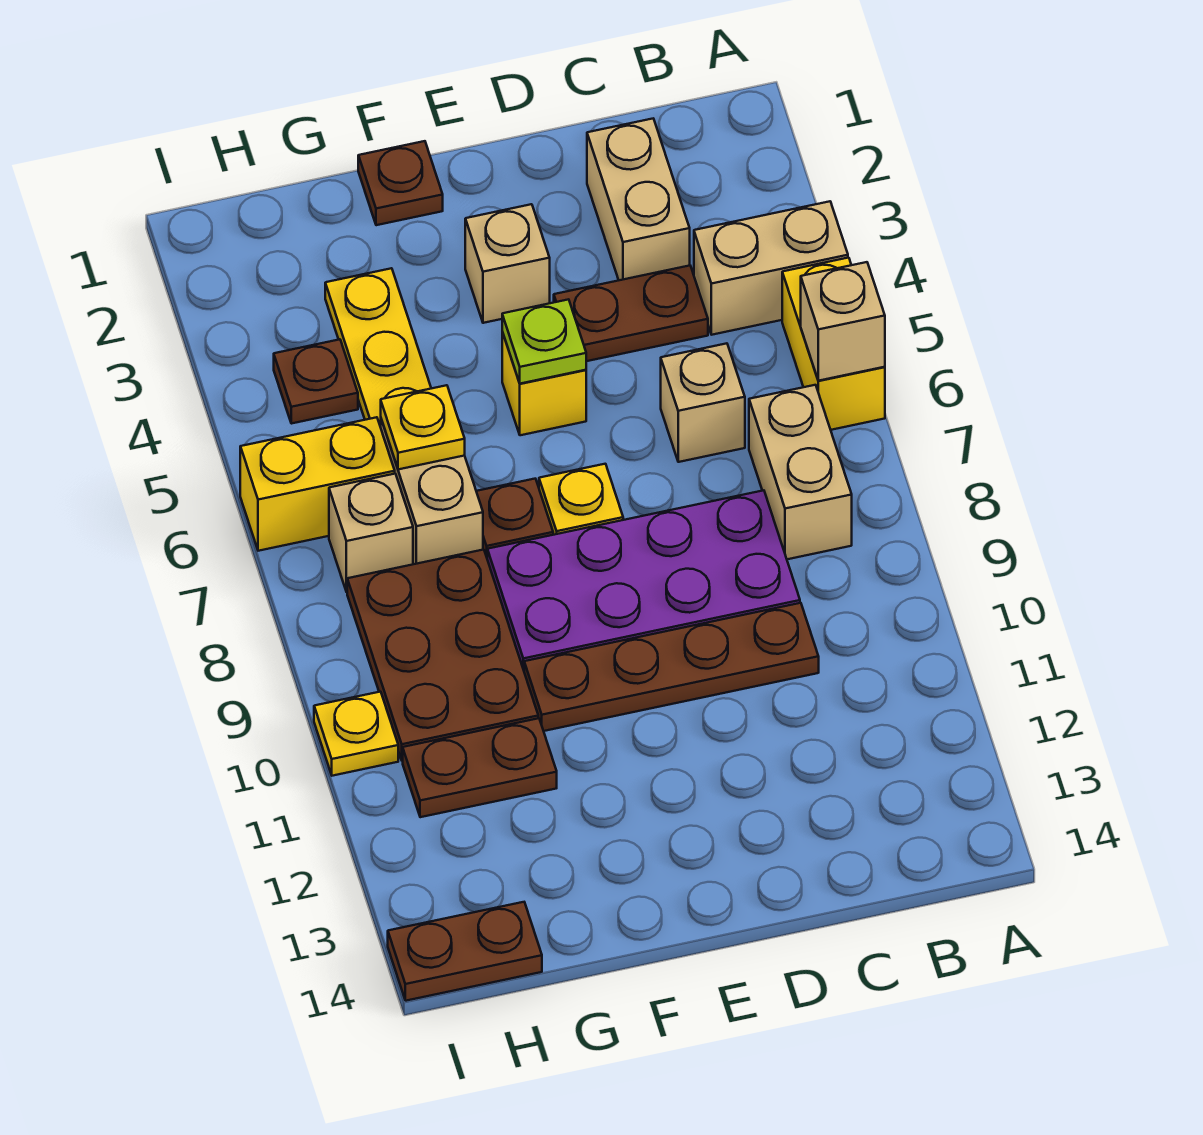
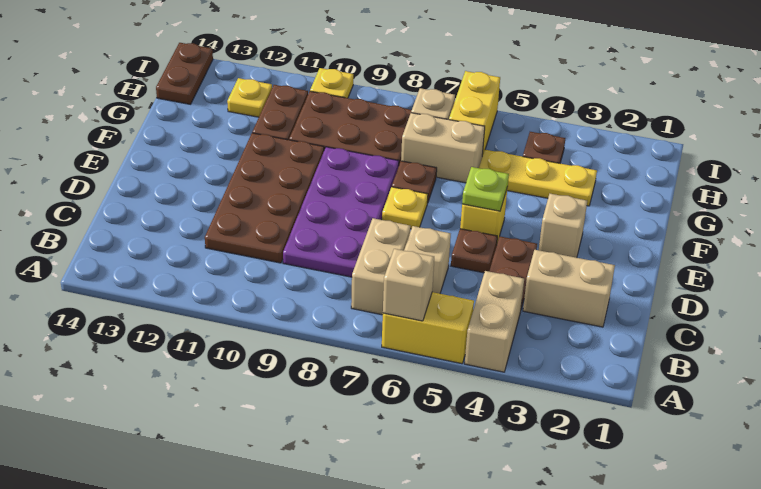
tan brick B7:B8 level 1 -> tan brick B7:C7 level 1
brown plate C10:F10 level 1 -> brown plate C10:F11 level 1
brown plate F1 level 1 -> brown plate D5 level 1
yellow plate G6 level 2 -> yellow plate H12 level 1

